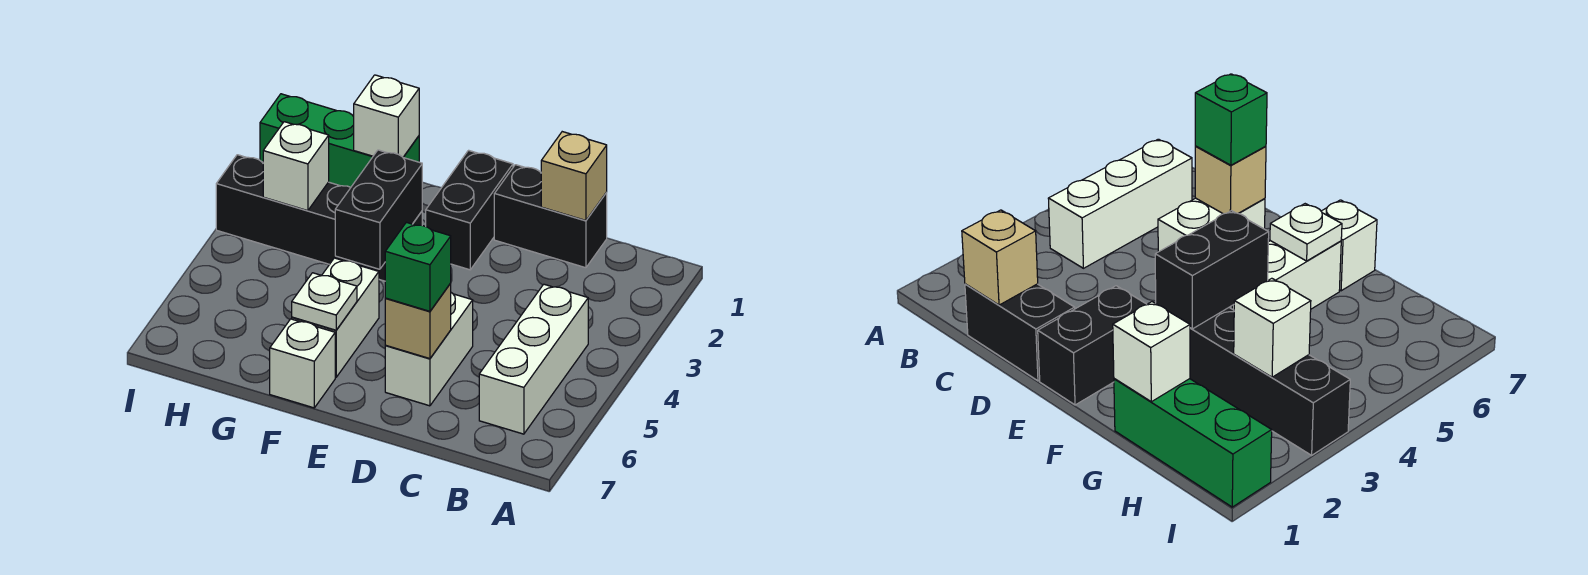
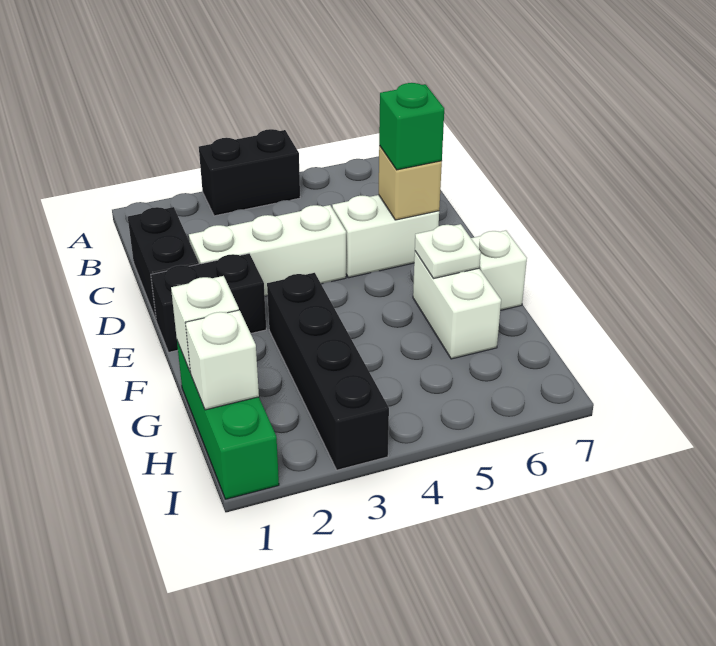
white brick B4:B6 level 1 -> white brick D2:D4 level 1
tan brick C1 level 2 -> none
black brick F3:F4 level 2 -> black brick A3:A4 level 1
white brick F5:F6 level 1 -> white brick F6:G6 level 1
white brick H3 level 2 -> white brick H1 level 2

